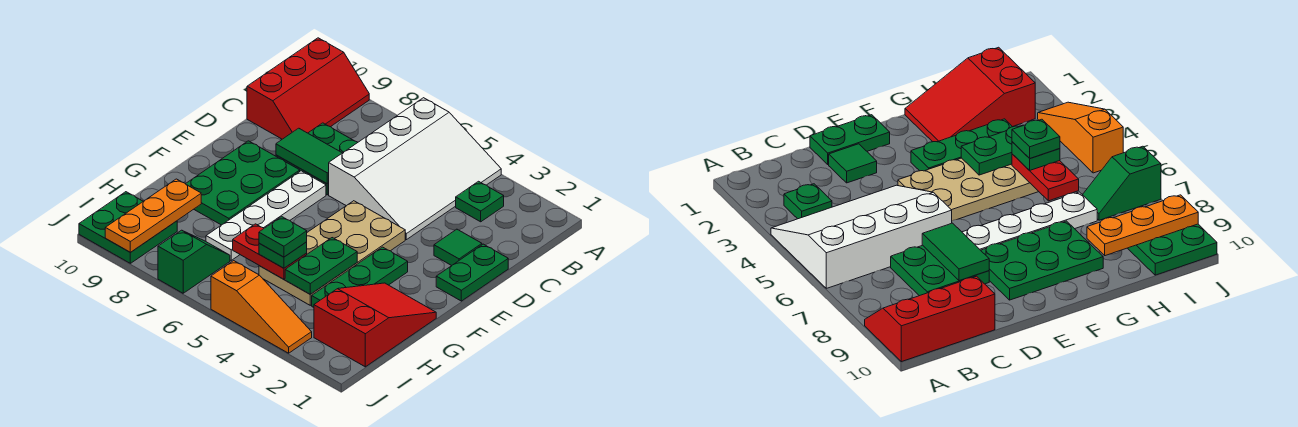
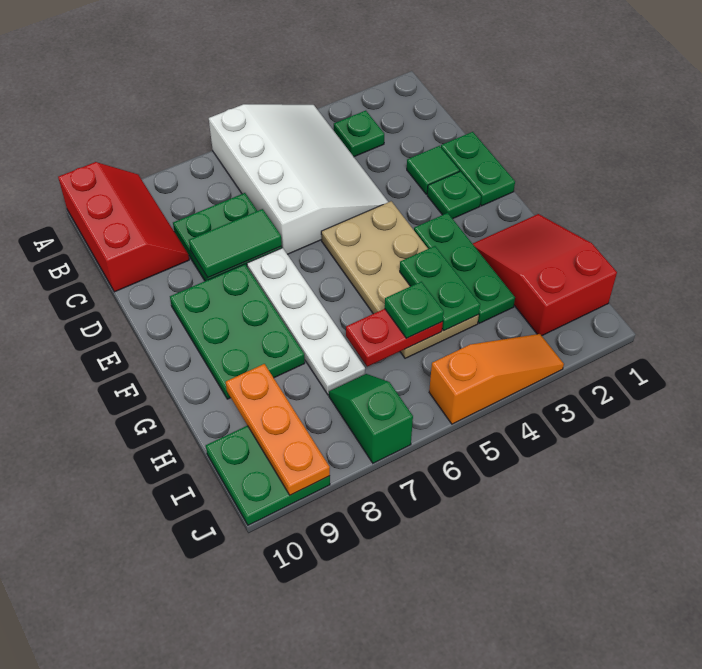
green plate H5 level 4 -> green plate E2 level 1

